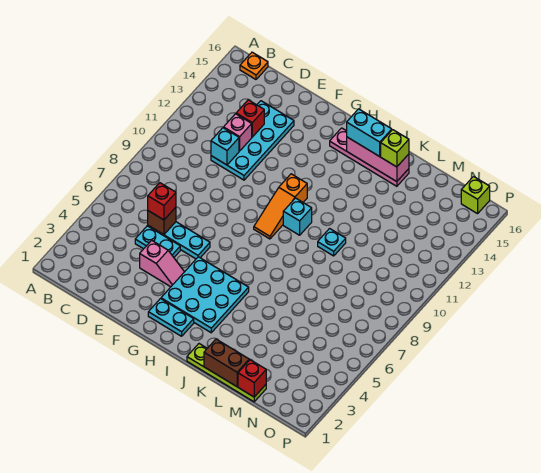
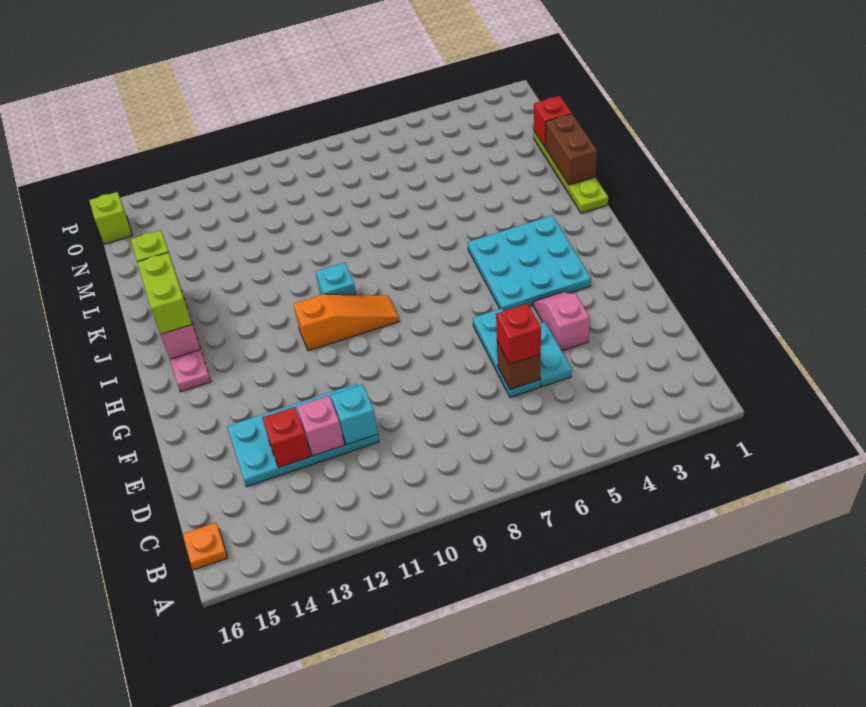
cyan plate G2:H2 level 1 -> none
cyan brick I15:J15 level 3 -> lime brick I15:J15 level 3
cyan plate K10 level 1 -> none

